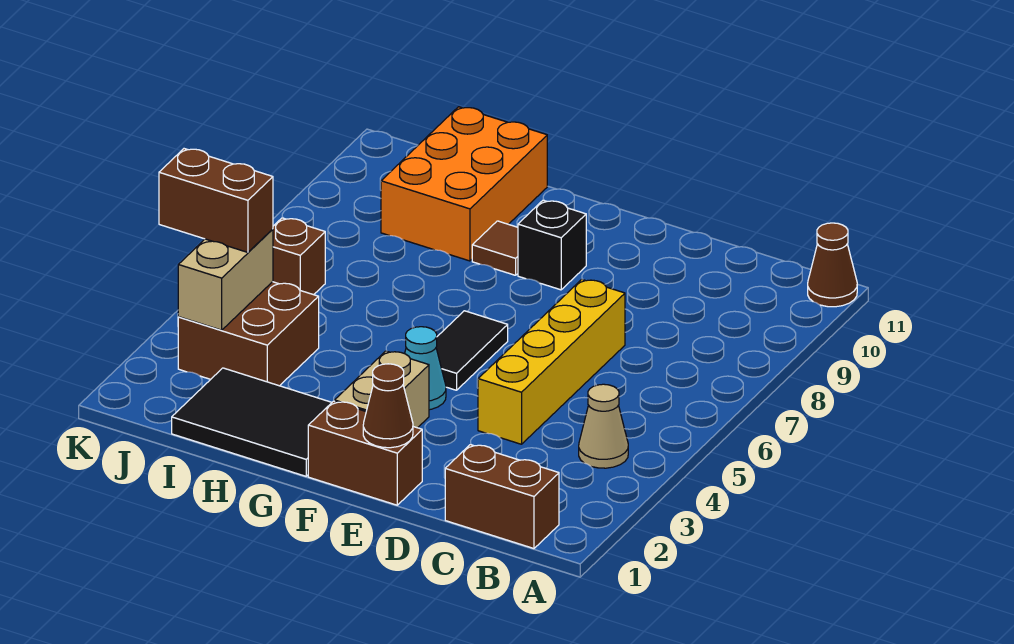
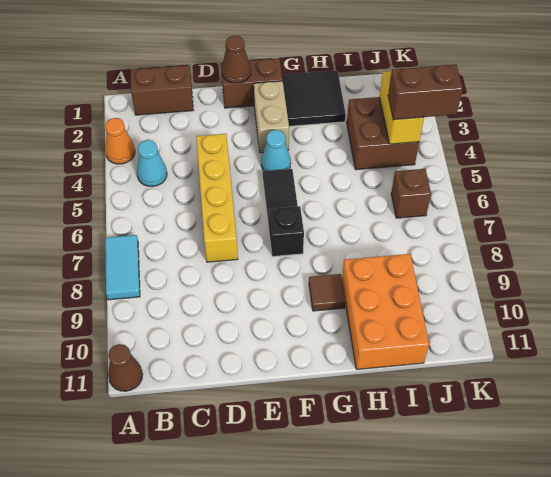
none -> orange cone A3 level 1
none -> cyan tile A7:A8 level 1
tan cone B4 level 1 -> cyan cone B4 level 1
black brick F9 level 1 -> black brick F7 level 1
black tile G1:I2 level 1 -> black tile G1:H2 level 1
tan brick J3:J4 level 2 -> yellow brick J3:J4 level 2

